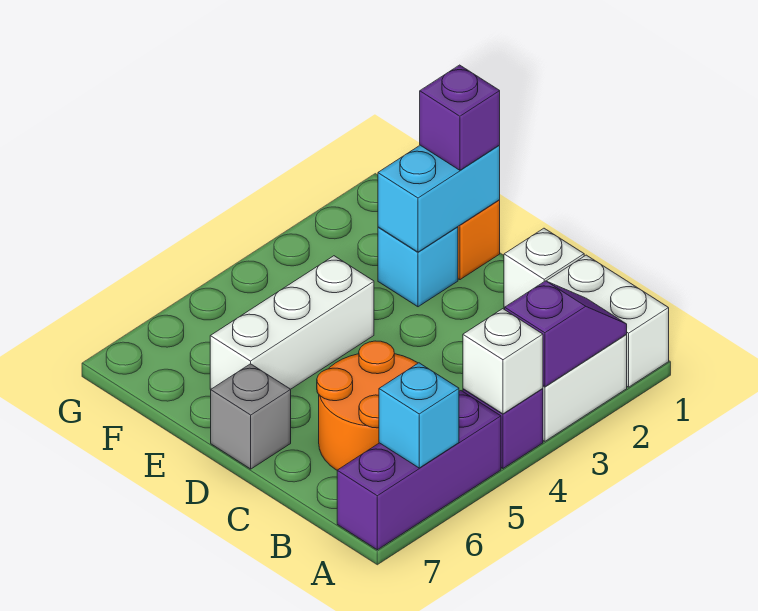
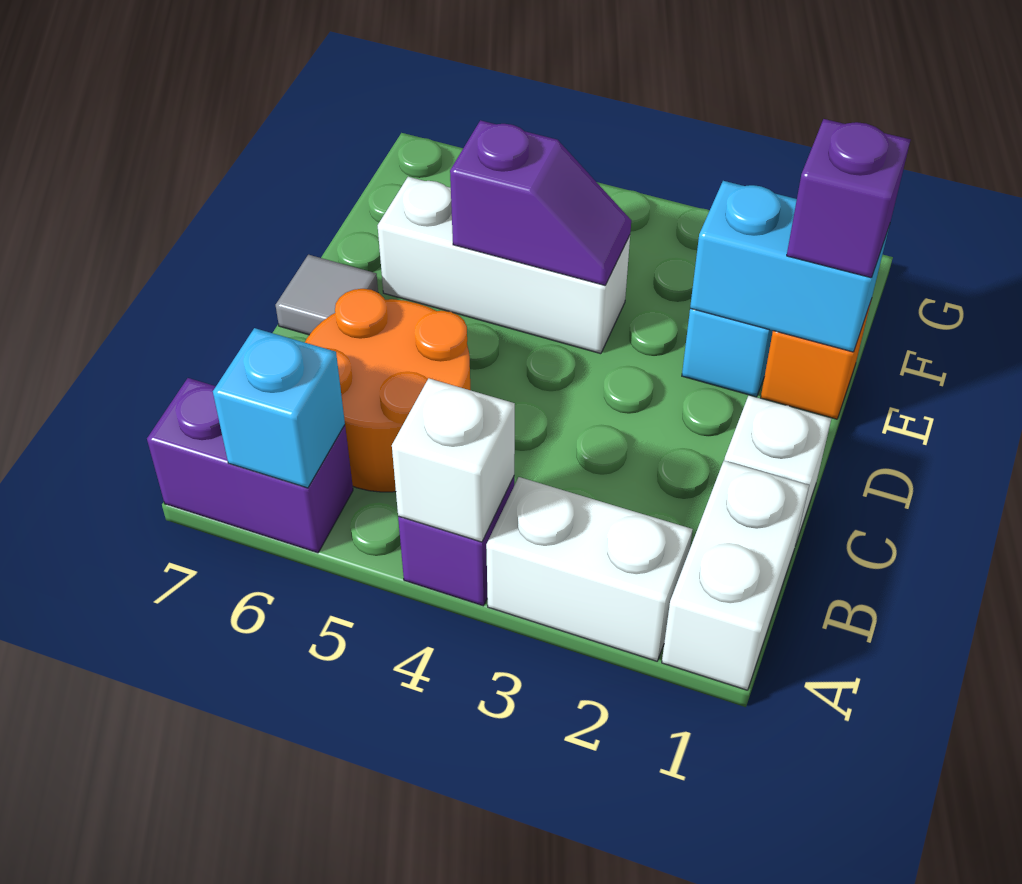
purple slope A2:A3 level 2 top 3 -> purple slope E4:E5 level 2 top 5
purple brick A5:A7 level 1 -> purple brick A6:A7 level 1
grey brick D7 level 1 -> grey tile D7 level 1

